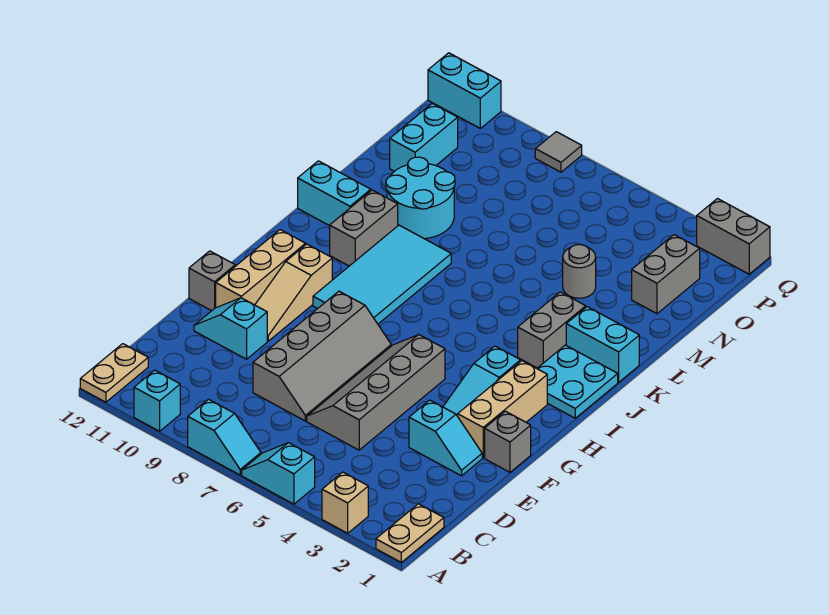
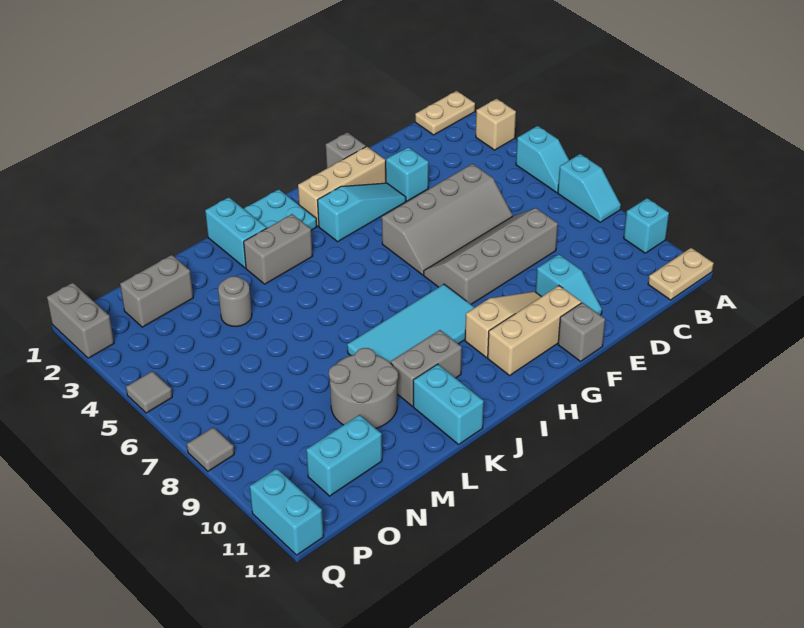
cyan slope A7:A8 level 1 top 8 -> cyan slope A7:A8 level 1 top 7
cyan round brick L9:M10 level 1 -> grey round brick L9:M10 level 1
none -> grey tile Q5 level 1

